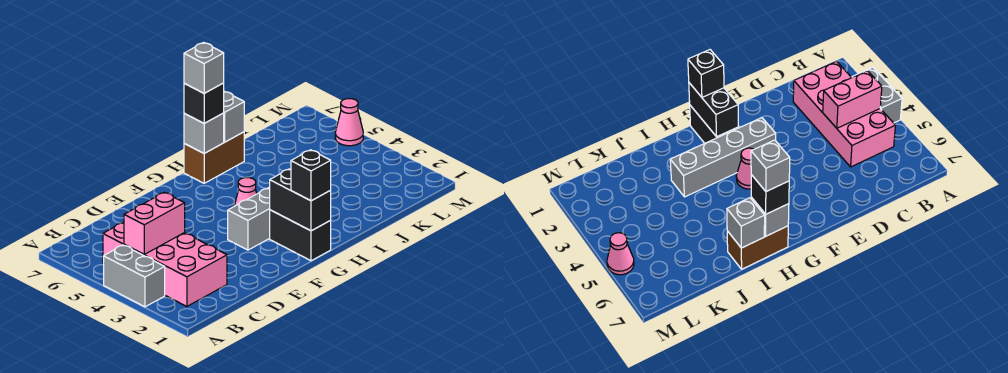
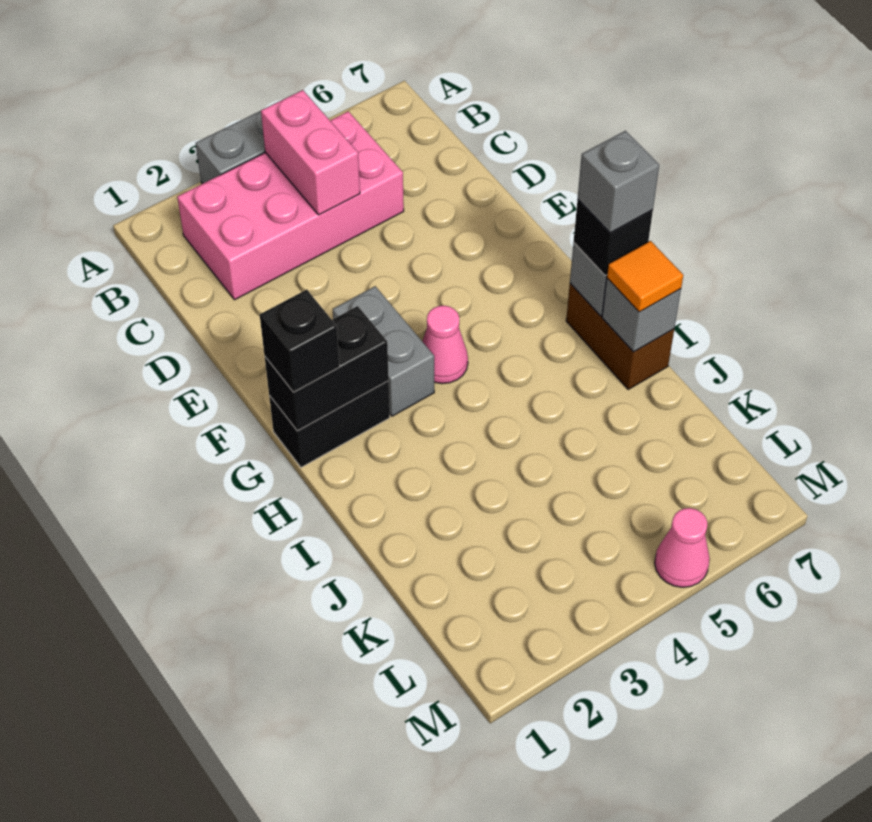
grey brick F3:I3 level 1 -> grey brick F3:G3 level 1
none -> orange tile I7 level 3

